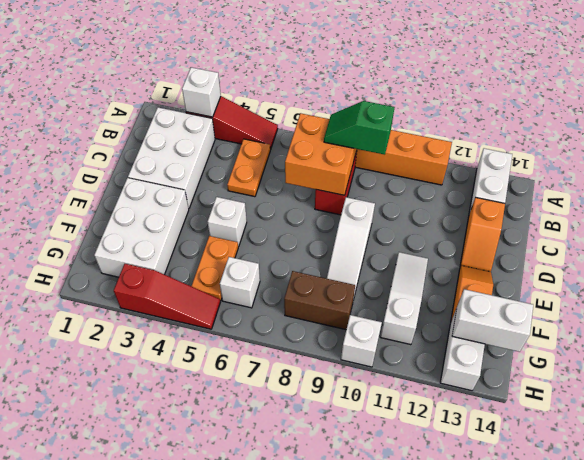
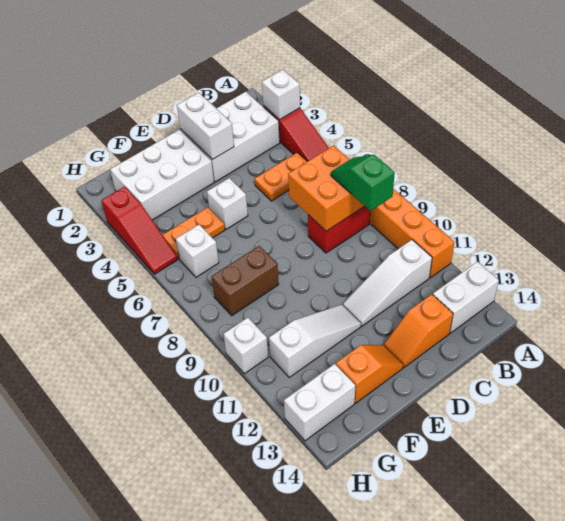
white slope D9:F9 level 1 top D -> white slope B11:D11 level 1 top B
brown brick G8:G9 level 1 -> brown brick F8:G8 level 1
white brick G13:G14 level 2 -> white brick D2:D3 level 2

